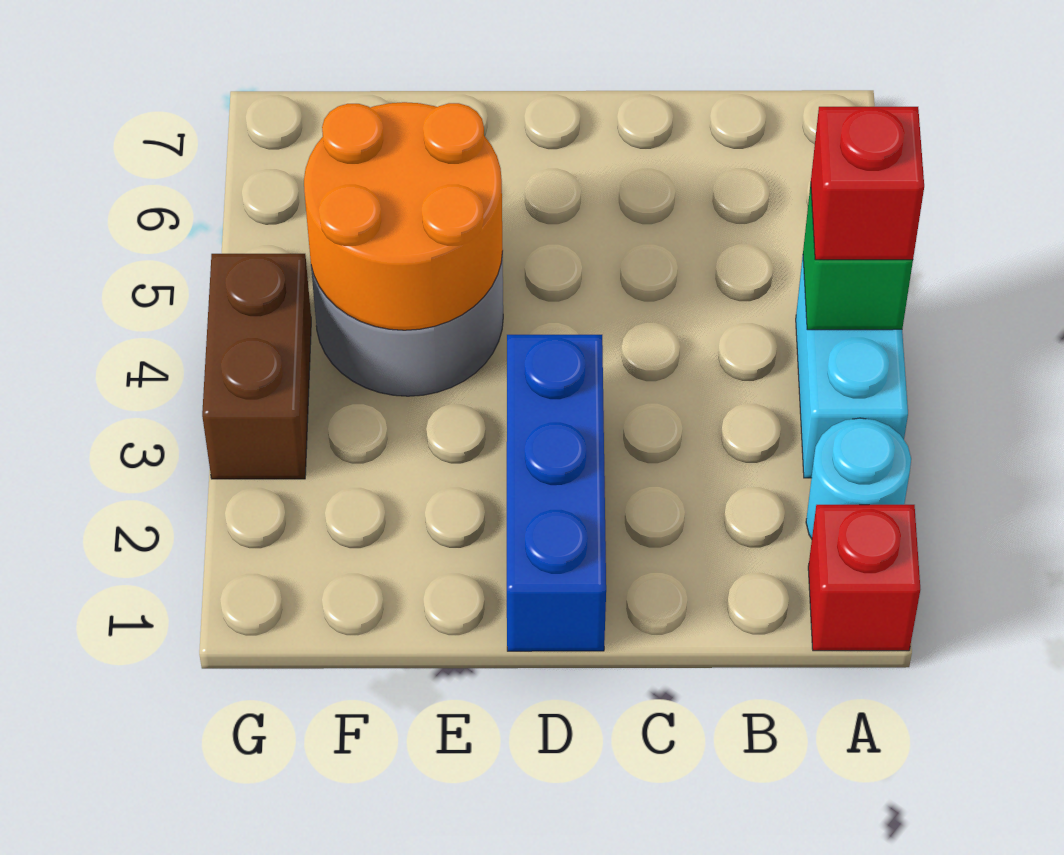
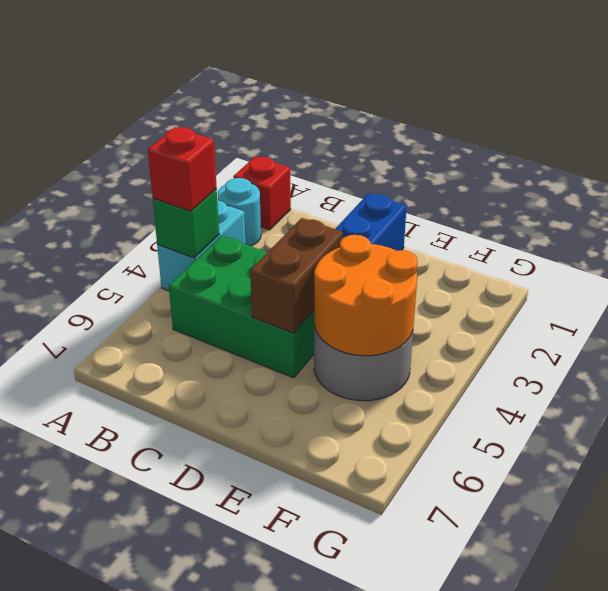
none -> green brick B4:D5 level 1
brown brick G3:G4 level 1 -> brown brick D4:D5 level 2

